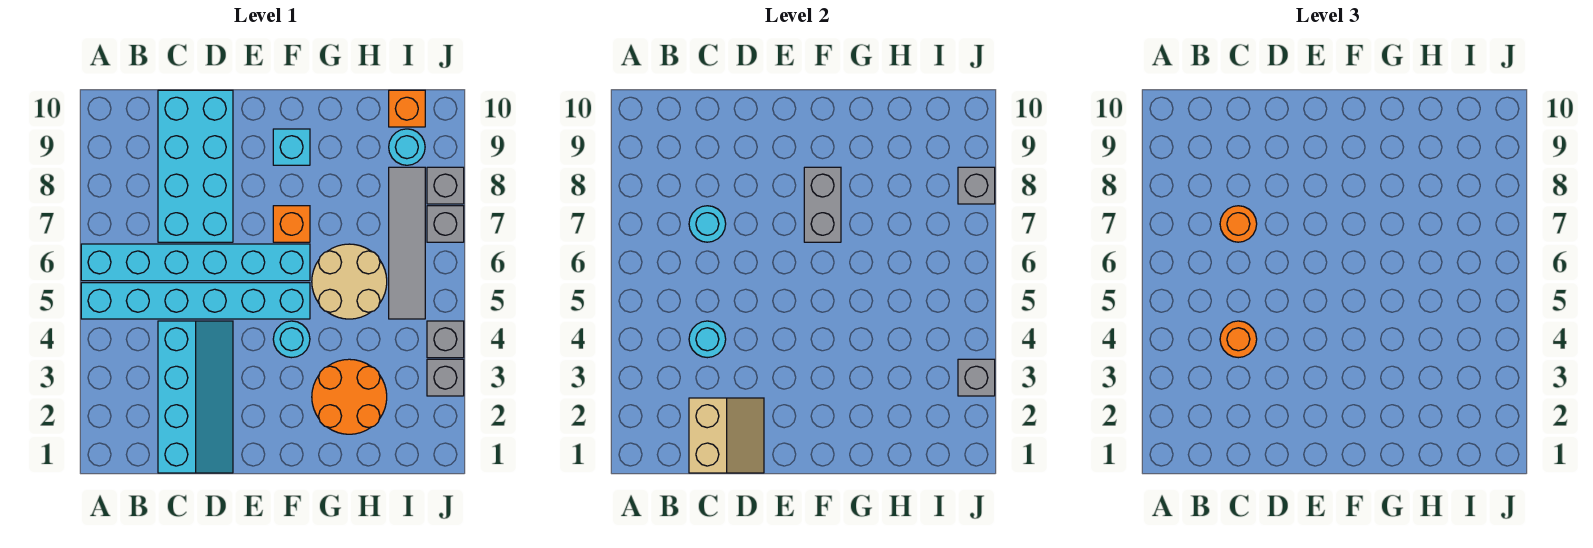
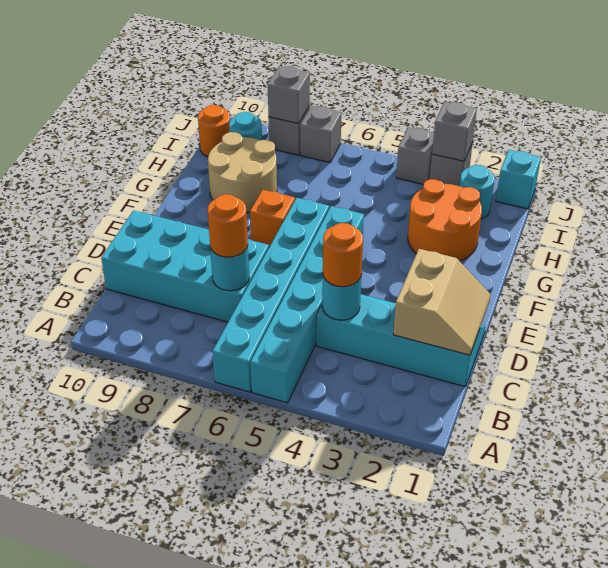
tan slope C1:D2 level 2 top C -> tan slope C1:D2 level 2 top 2
cyan round brick F4 level 1 -> cyan round brick I2 level 1
grey brick F7:F8 level 2 -> none
cyan brick F9 level 1 -> cyan brick J1 level 1
tan round brick G5:H6 level 1 -> tan round brick G8:H9 level 1
grey tile I5:I8 level 1 -> none
orange brick I10 level 1 -> orange round brick I10 level 1

